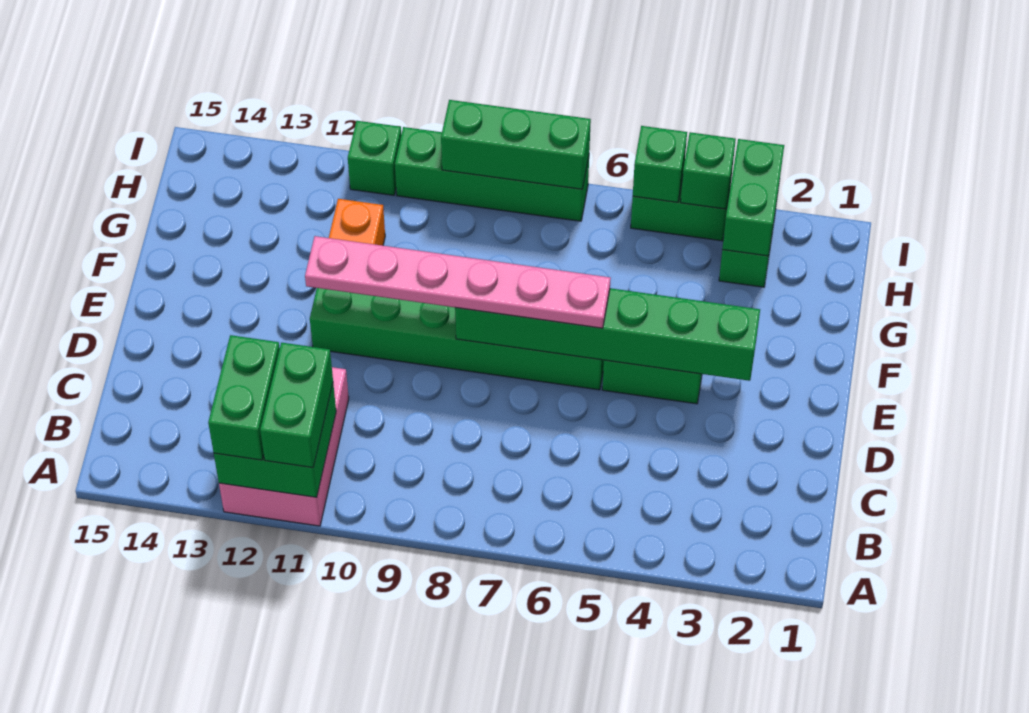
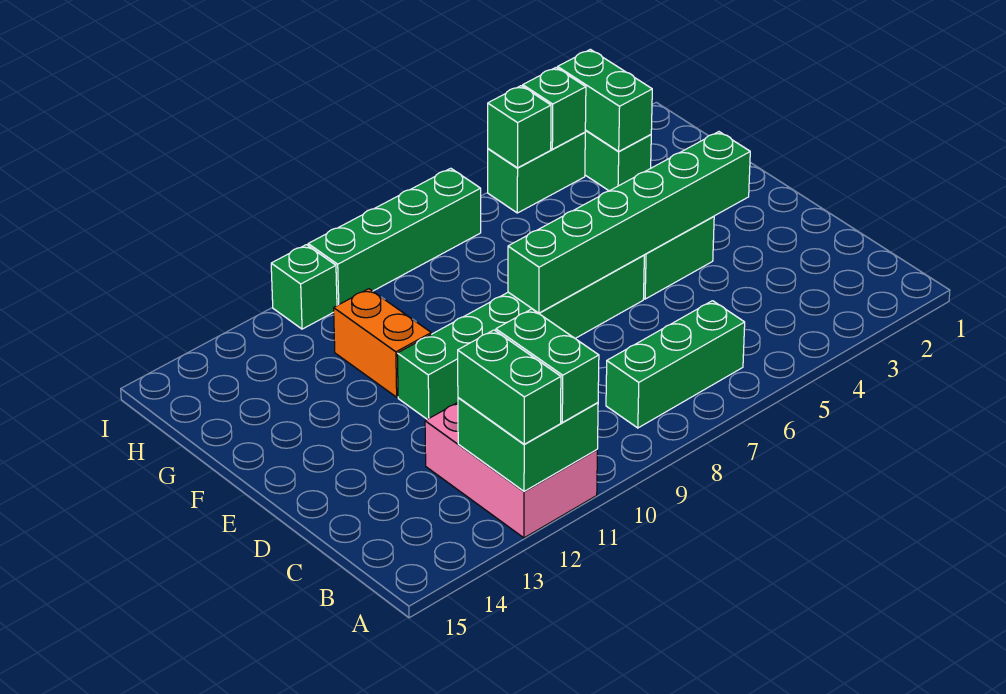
pink plate E6:E11 level 3 -> none
green brick I7:I9 level 2 -> green brick B6:B8 level 1

